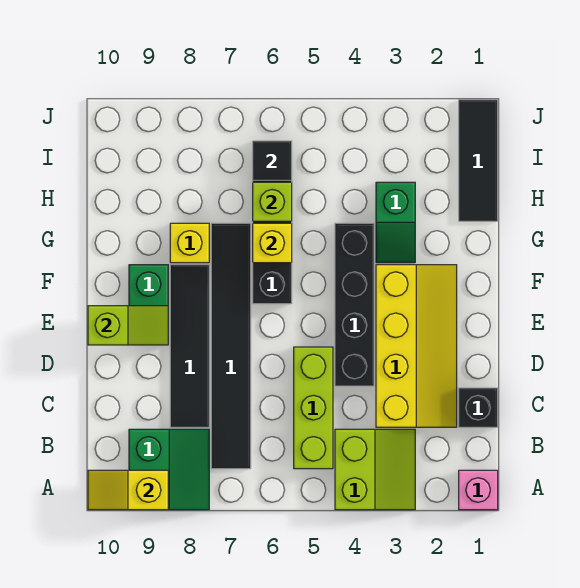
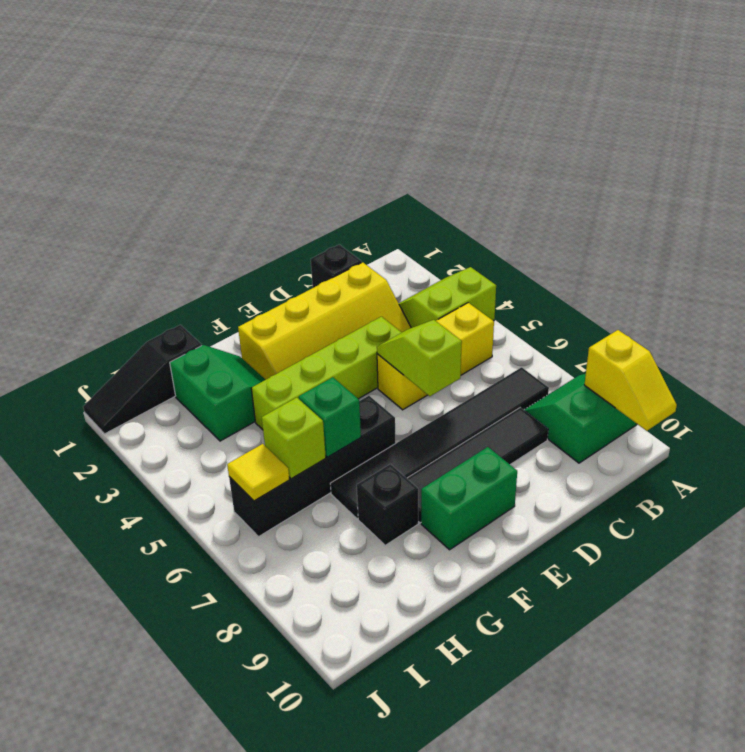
pink brick A1 level 1 -> none
lime brick B5:D5 level 1 -> yellow brick B5:D5 level 1
yellow slope C2:F3 level 1 top 3 -> yellow slope C2:F3 level 1 top 2
black brick D4:G4 level 1 -> lime brick D4:G4 level 1
lime slope E9:E10 level 2 top 10 -> lime slope D5:D6 level 2 top 6
green slope G3:H3 level 1 top H -> green slope G2:H3 level 1 top H
yellow brick G6 level 2 -> green brick G6 level 2
yellow brick G8 level 1 -> black brick G8 level 1
black tile H1:J1 level 1 -> black slope H1:J1 level 1 top H
black tile I6 level 2 -> yellow tile I6 level 2

